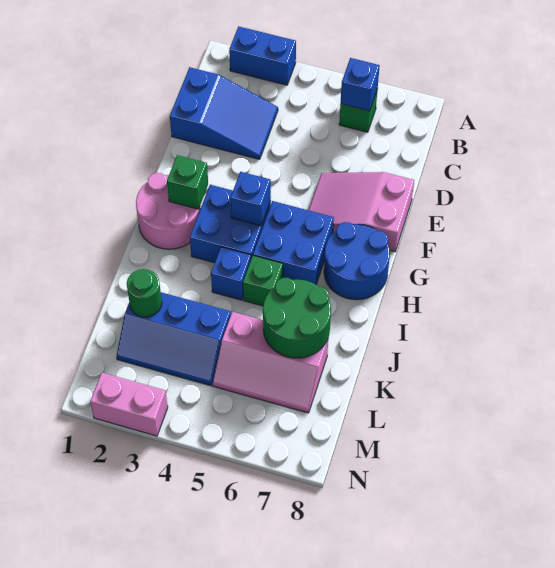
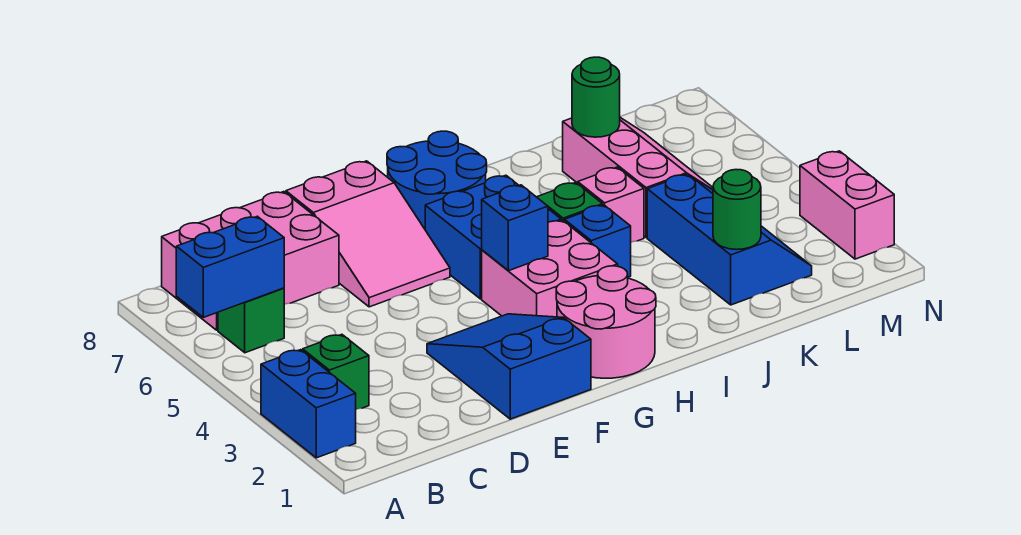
blue brick B6 level 2 -> blue brick A6:B6 level 2
none -> pink brick B7:D8 level 1
blue slope C1:D3 level 1 top 1 -> blue slope E1:F3 level 1 top 1
green brick G2 level 2 -> green brick B3 level 1
blue brick G3:H4 level 1 -> pink brick G3:H4 level 1
none -> pink brick J5 level 1
green round brick J6:K7 level 2 -> green round brick K7 level 2

